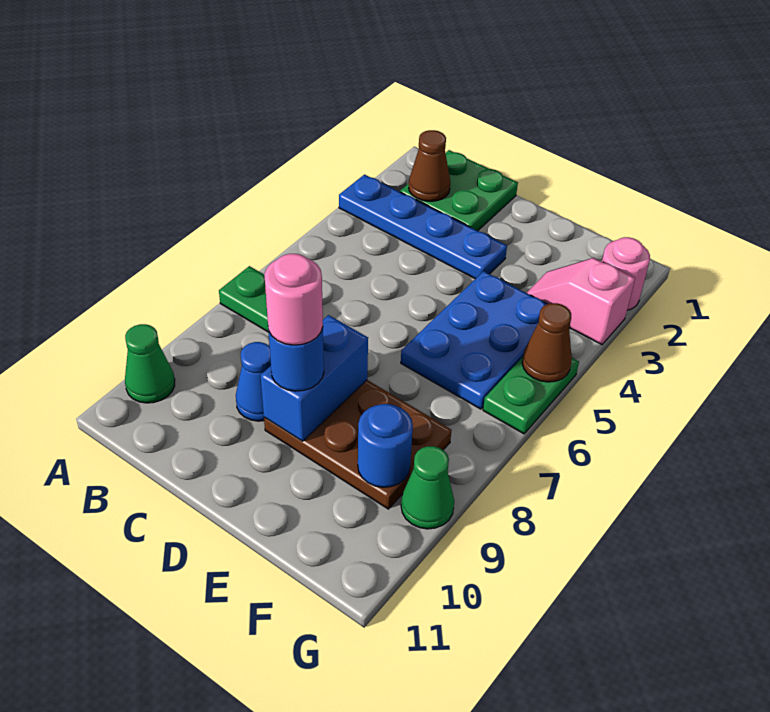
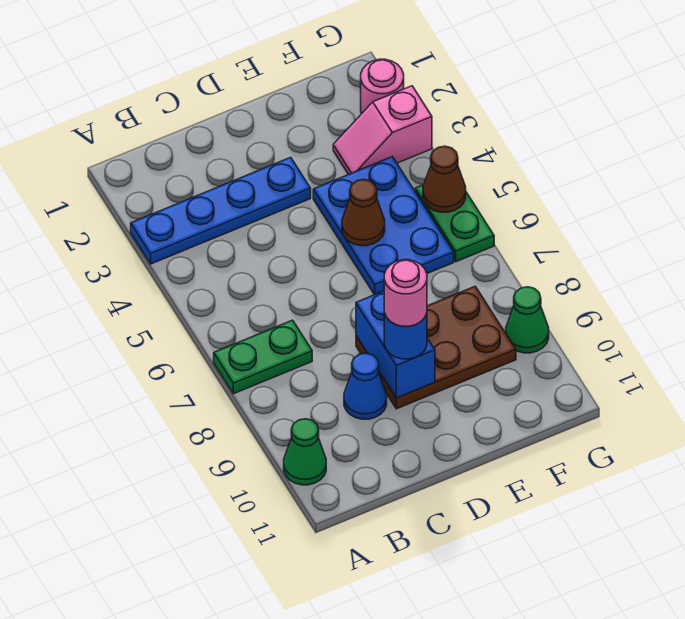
green plate B1:C2 level 1 -> none
brown cone B2 level 2 -> brown cone E5 level 2
blue round brick F9 level 2 -> none

